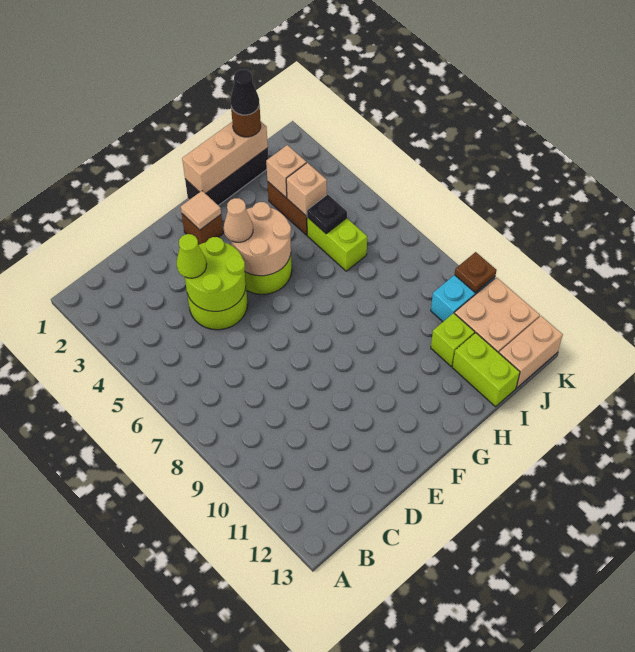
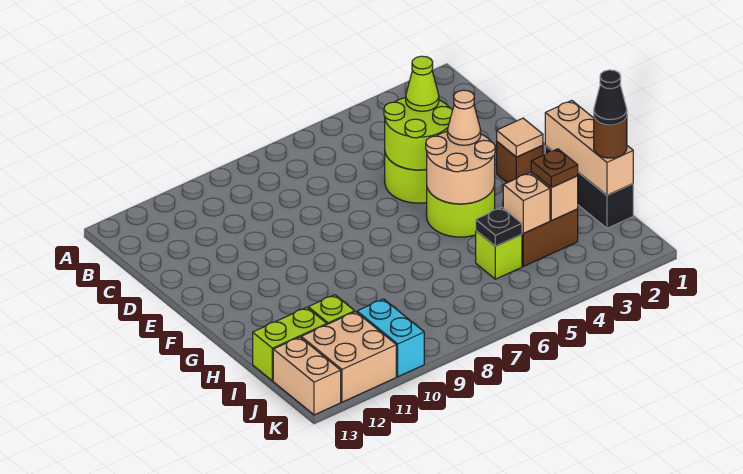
lime brick I5:I6 level 1 -> lime brick I5 level 1
brown plate K10 level 2 -> brown plate I3 level 3

